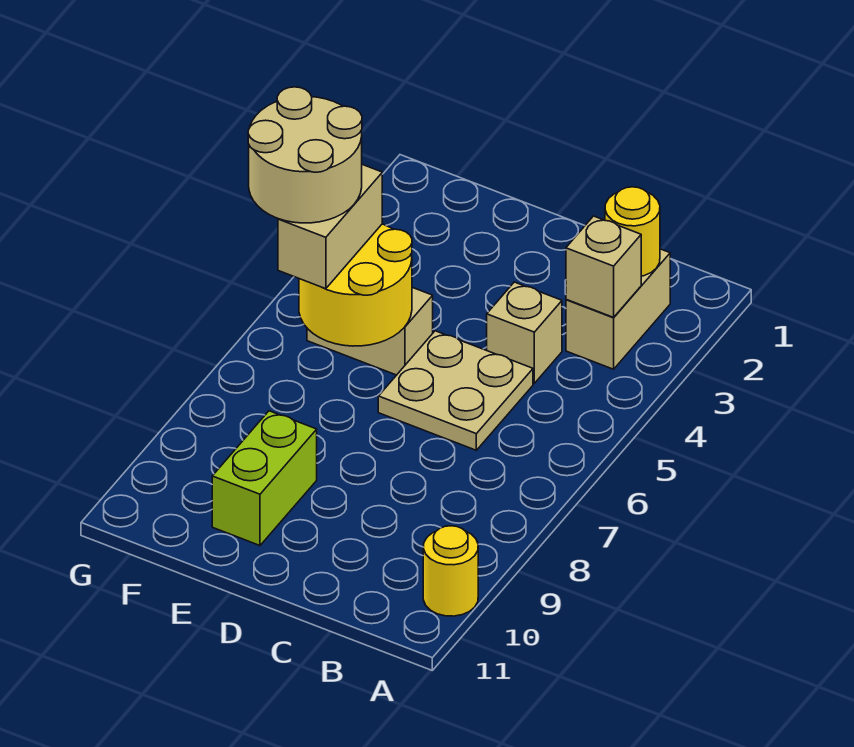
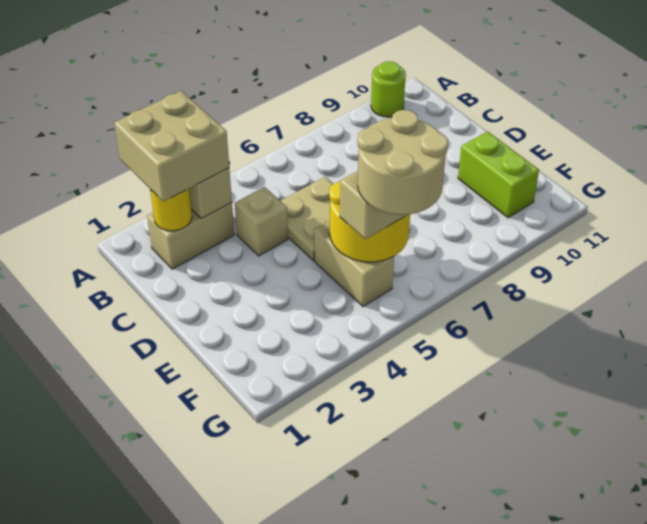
none -> tan brick A2:B3 level 3
yellow round brick A10 level 1 -> lime round brick A10 level 1
lime brick E9:E10 level 1 -> lime brick E10:F10 level 1

